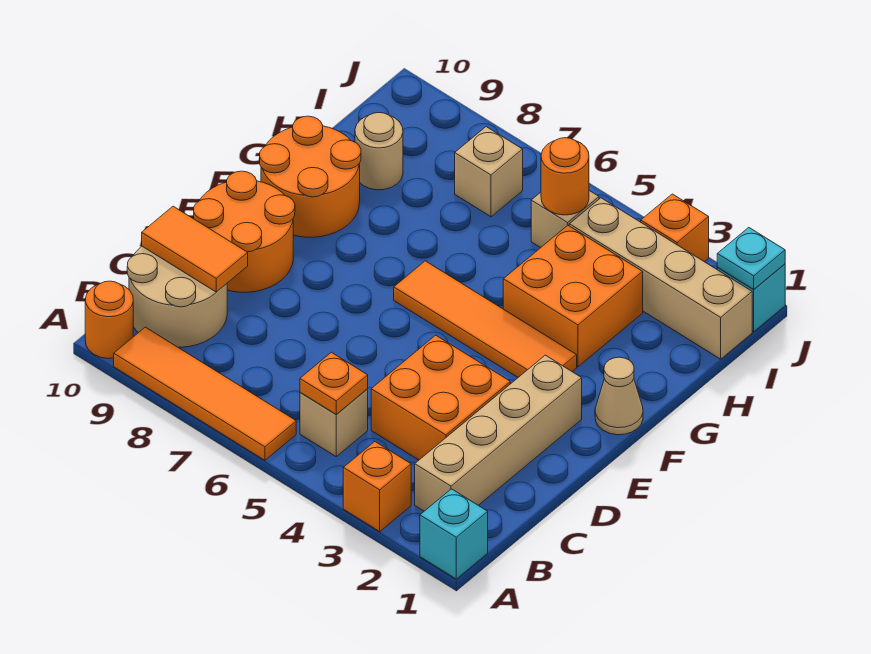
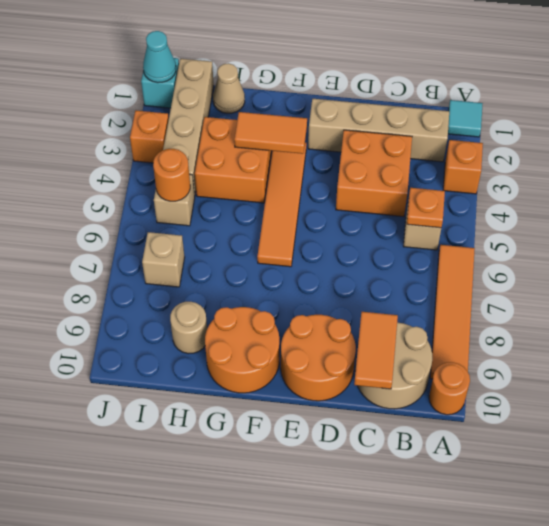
cyan brick A1 level 1 -> cyan tile A1 level 1
tan cone F1 level 1 -> tan cone H1 level 1
none -> orange tile F3:G3 level 2
cyan plate J1 level 2 -> cyan cone J1 level 2

